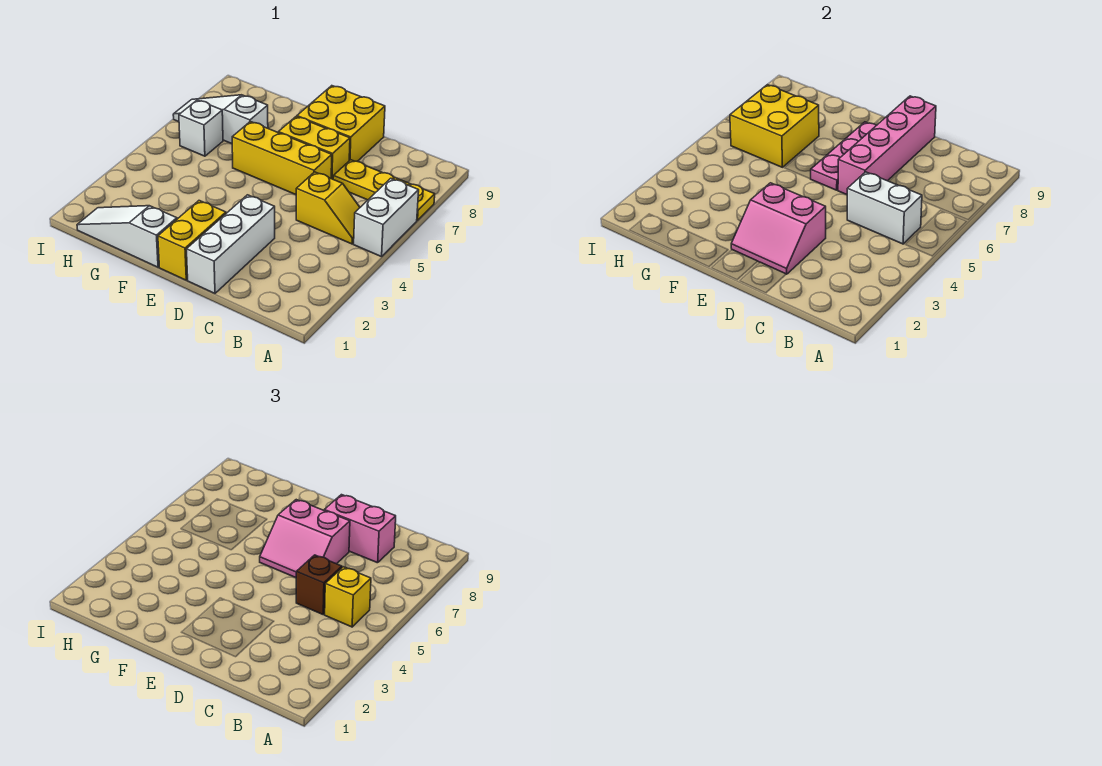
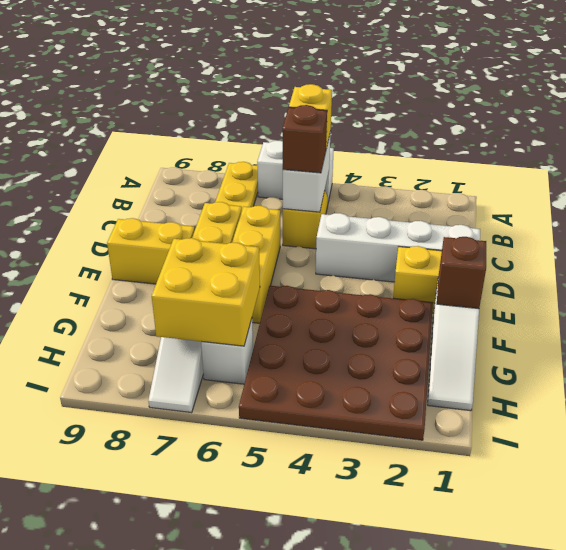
pink brick C8:D8 level 3 -> none
white brick D1:D3 level 1 -> white brick D1:D4 level 1
pink slope D2:E3 level 2 top 3 -> none
pink brick D6:D9 level 2 -> none
pink slope D6:E7 level 3 top 7 -> none
yellow brick D8:E9 level 1 -> yellow brick E8:E9 level 1
pink plate E6:E8 level 2 -> none
none -> brown brick F1 level 2
none -> brown plate F2:I5 level 1

